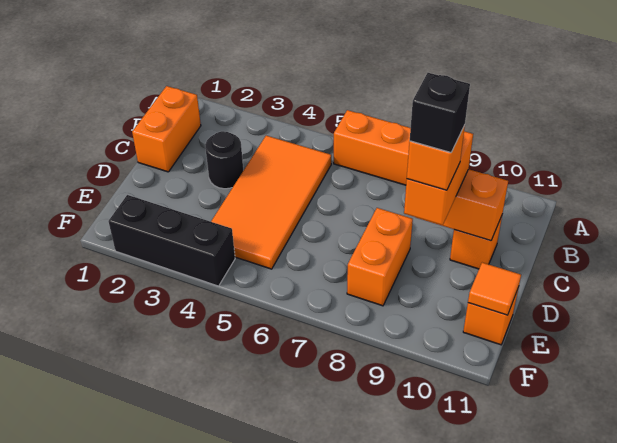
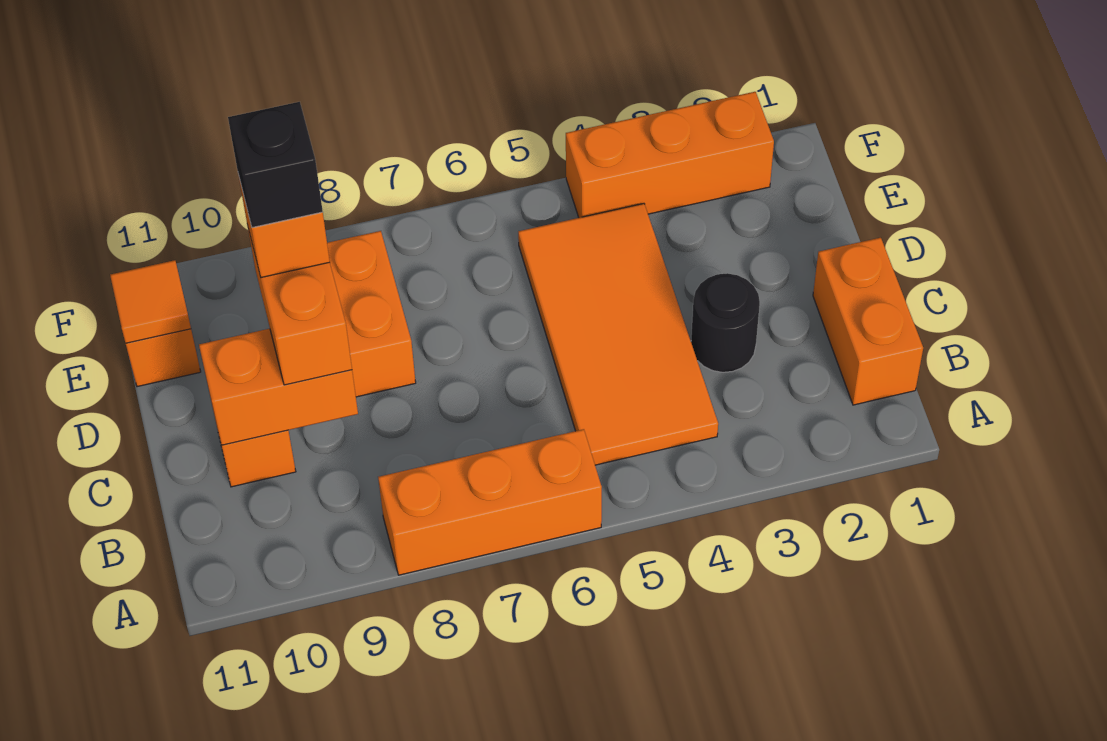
black brick F2:F4 level 1 -> orange brick F2:F4 level 1

